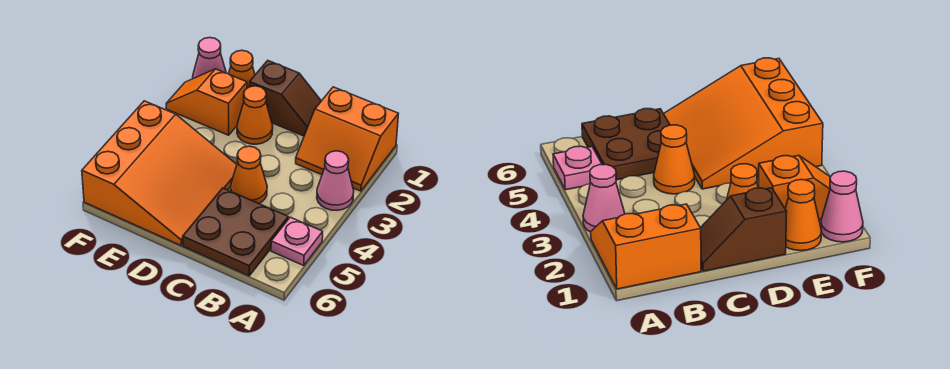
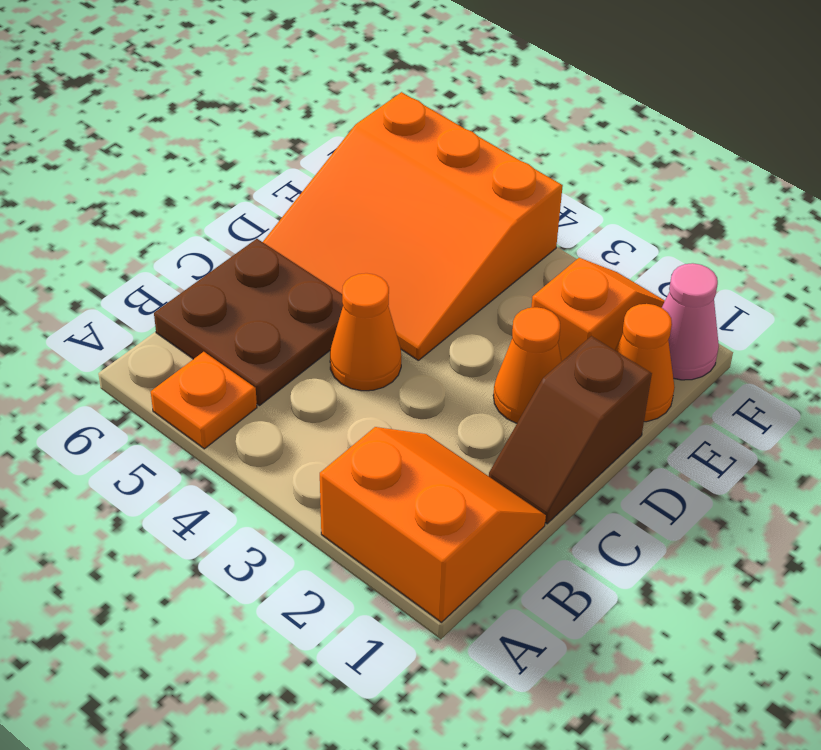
orange slope A1:B2 level 1 top 1 -> orange slope A1:B2 level 1 top A
pink cone A3 level 1 -> none
pink plate A5 level 1 -> orange plate A5 level 1

